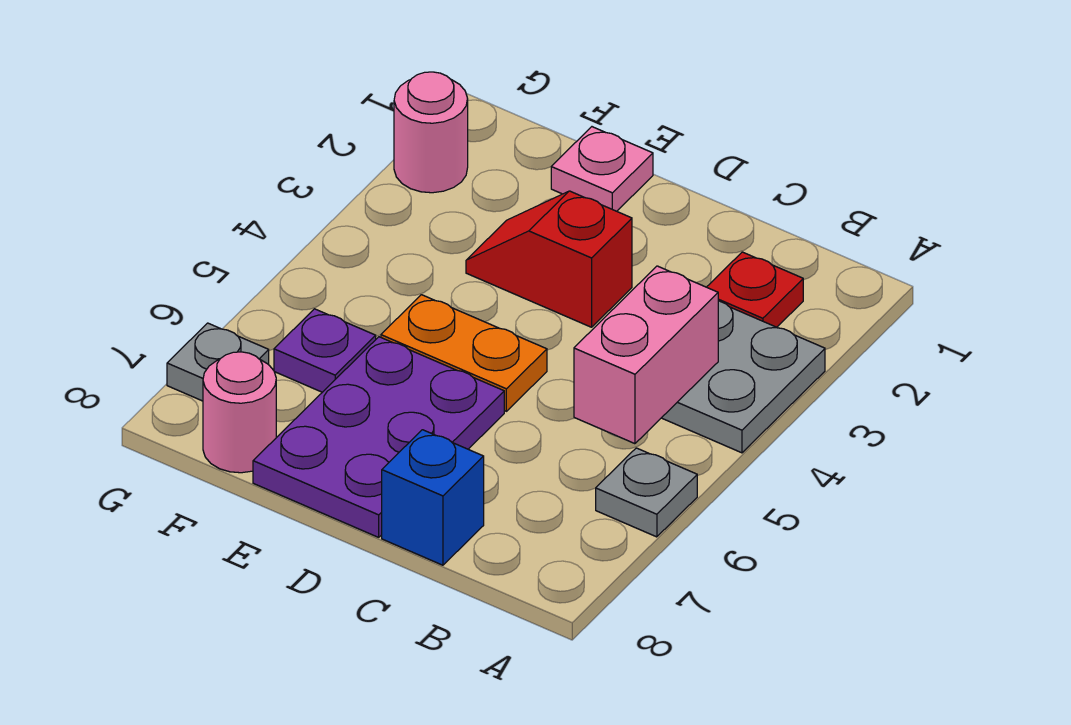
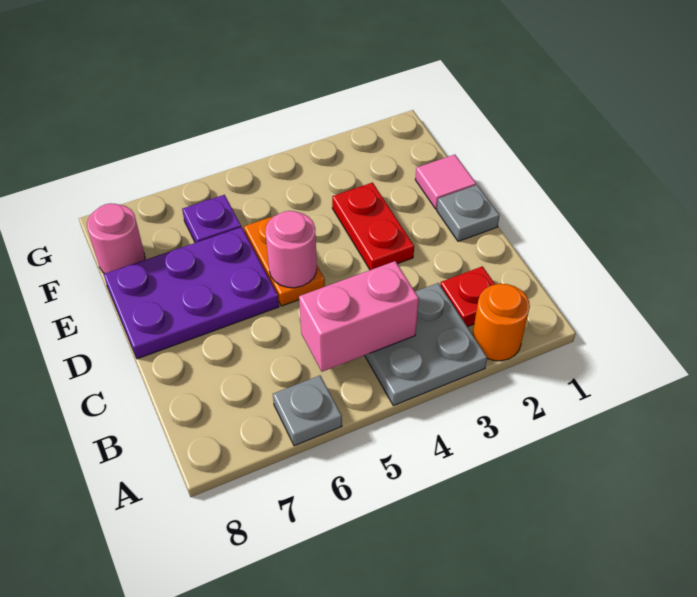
none -> orange round brick A2 level 1
blue brick C8 level 1 -> none
red slope D3:E3 level 1 top D -> red plate D3:E3 level 1
pink plate E1 level 1 -> pink tile E1 level 1
pink round brick G2 level 1 -> pink round brick D5 level 2
grey plate G7 level 1 -> grey plate D1 level 1

